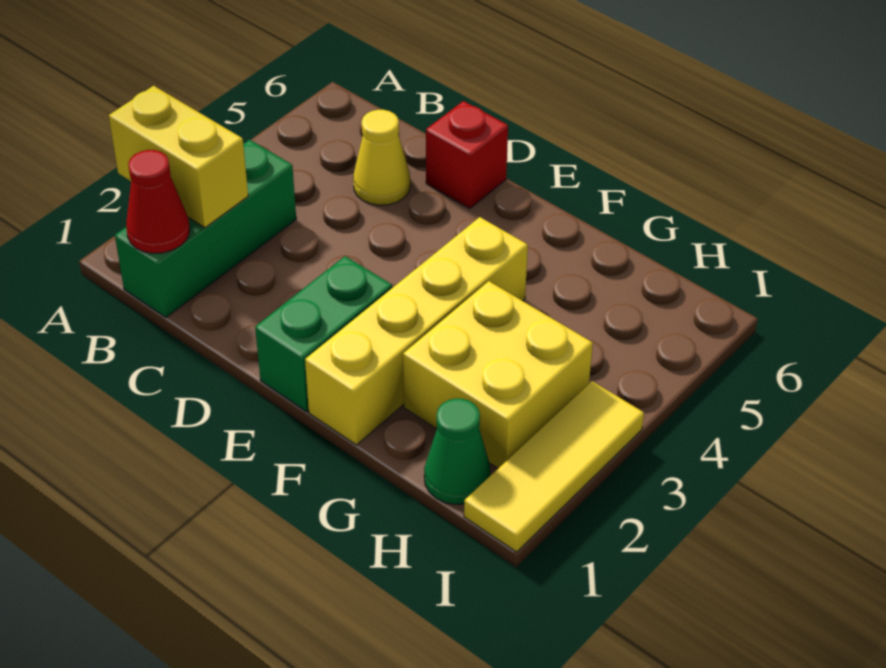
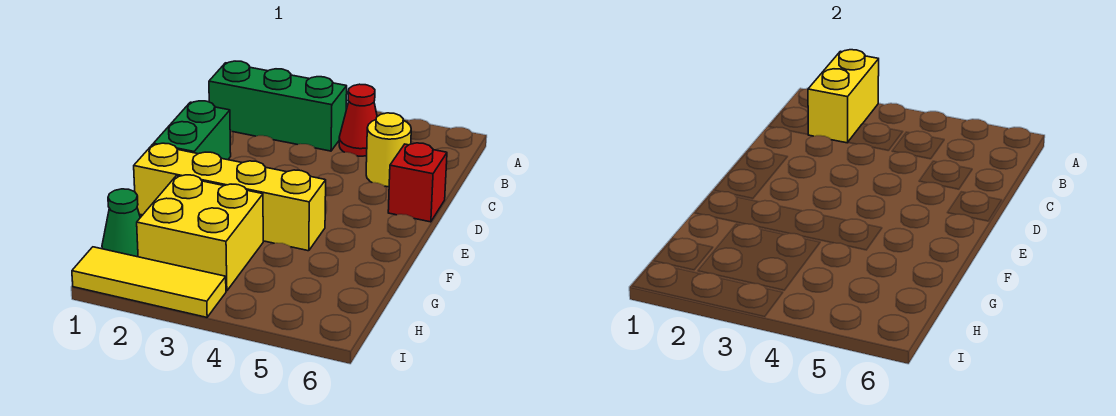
red cone B1 level 2 -> red cone B4 level 1
yellow cone C5 level 1 -> yellow round brick C5 level 1
green brick E1:E2 level 1 -> green brick D1:E1 level 1

